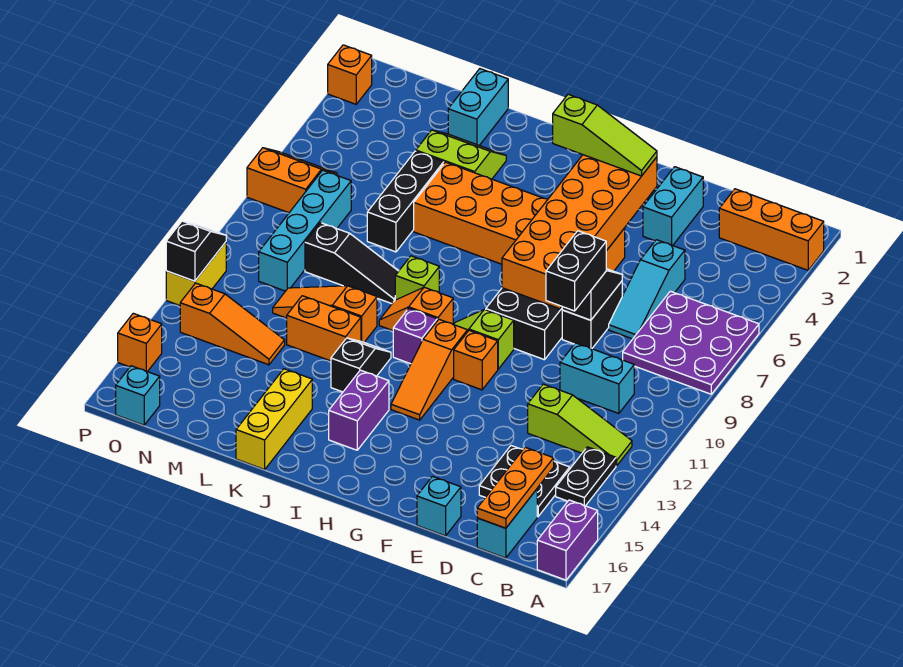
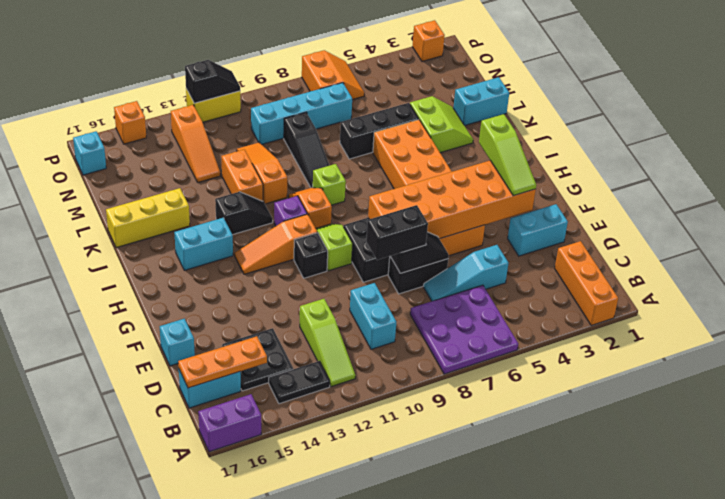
orange brick G11 level 1 -> black brick G11 level 1
purple brick I14:I15 level 1 -> cyan brick I14:I15 level 1

